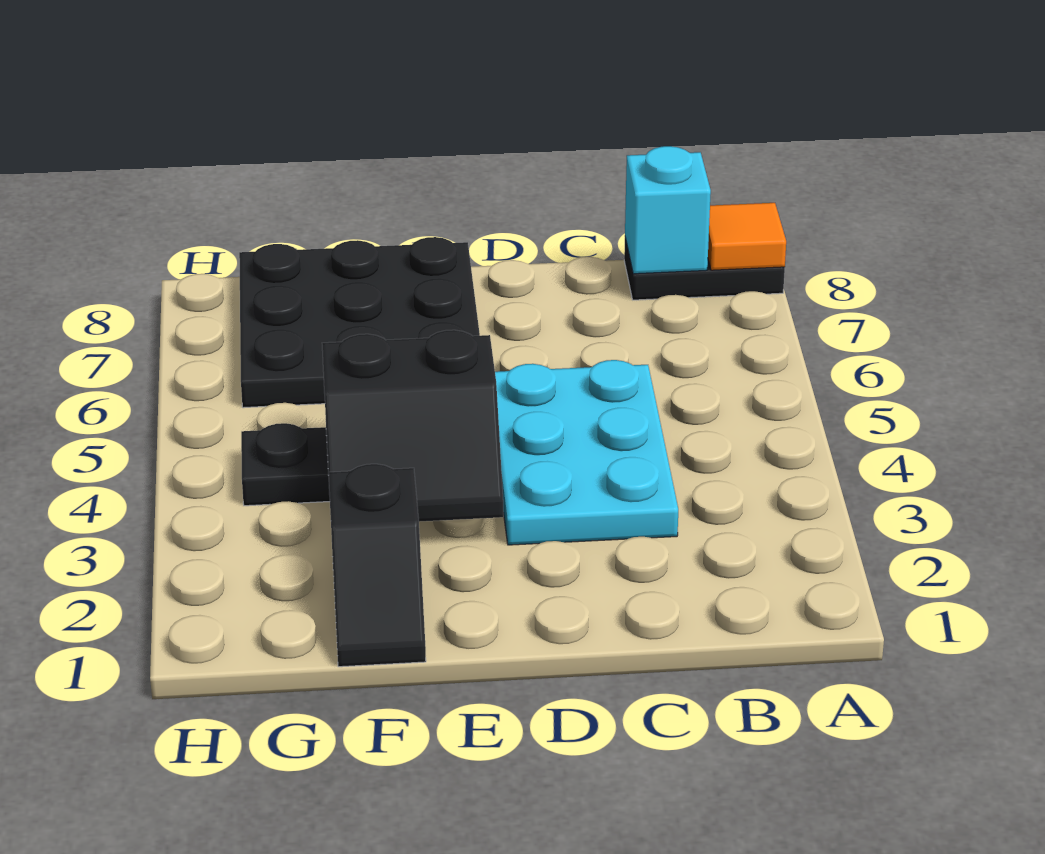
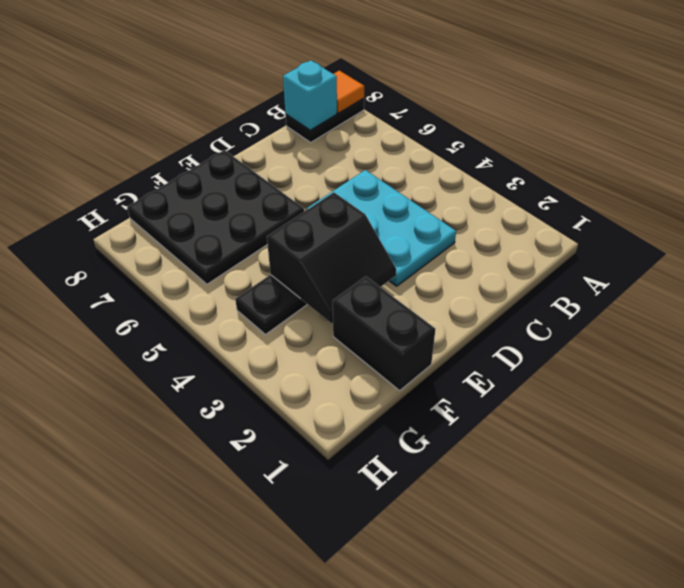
black slope F1:F2 level 1 top 2 -> black brick F1:F2 level 1

